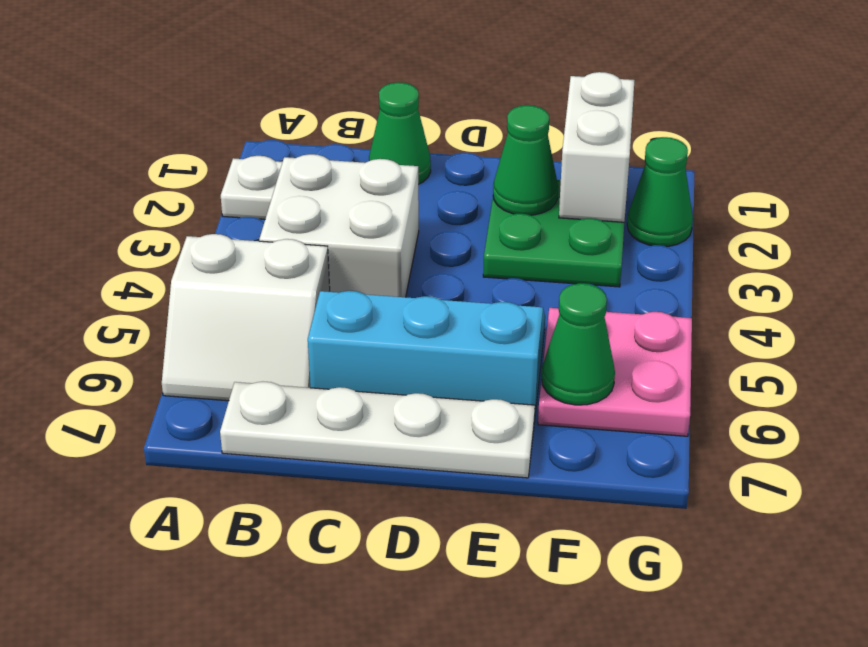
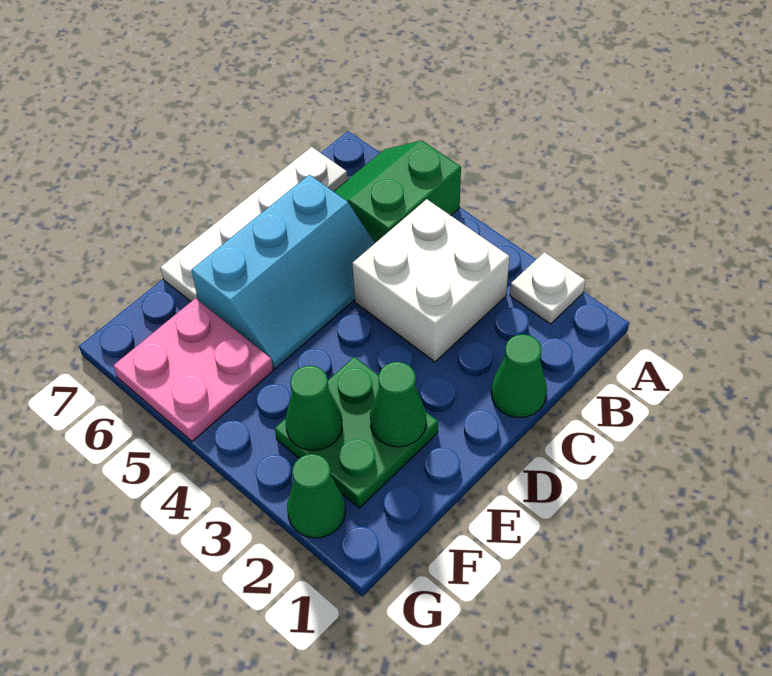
white slope A5:B6 level 1 top 5 -> green slope A5:B6 level 1 top 5
white brick F1:F2 level 2 -> none
green cone F6 level 2 -> green cone F3 level 2

